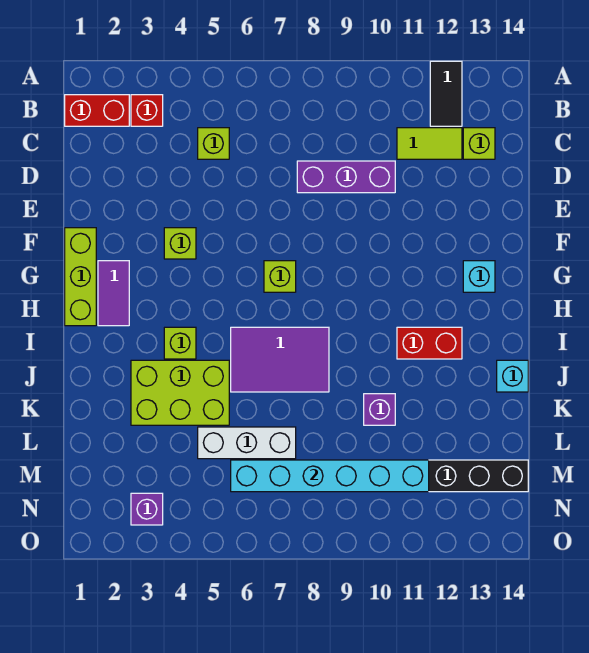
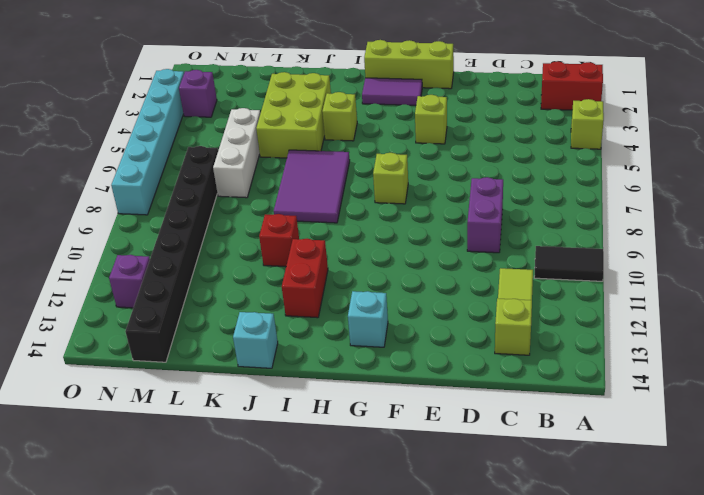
black tile A12:B12 level 1 -> black tile A10:B10 level 1
red brick B1:B2 level 1 -> red brick A2:B2 level 1
red brick B3 level 1 -> red brick J10 level 1
lime brick C5 level 1 -> lime brick A4 level 1
purple brick D8:D10 level 1 -> purple brick D8:D9 level 1
purple brick K10 level 1 -> purple brick N12 level 1
cyan brick M6:M11 level 2 -> cyan brick O3:O8 level 1

